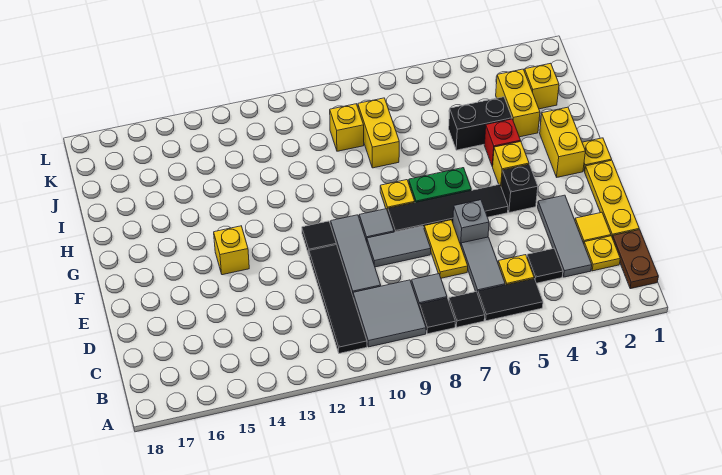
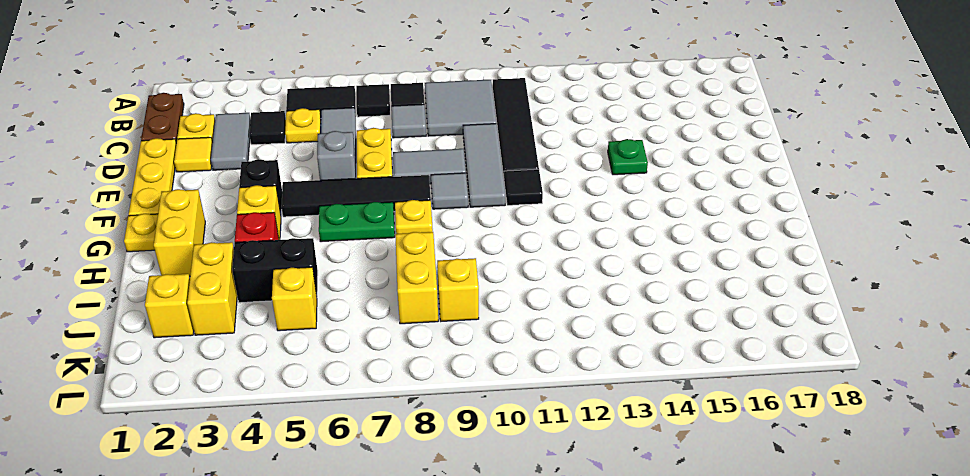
grey tile C3:E3 level 1 -> grey tile C3:D3 level 1
none -> green plate E14 level 1
yellow brick F14 level 1 -> yellow brick J5 level 1

